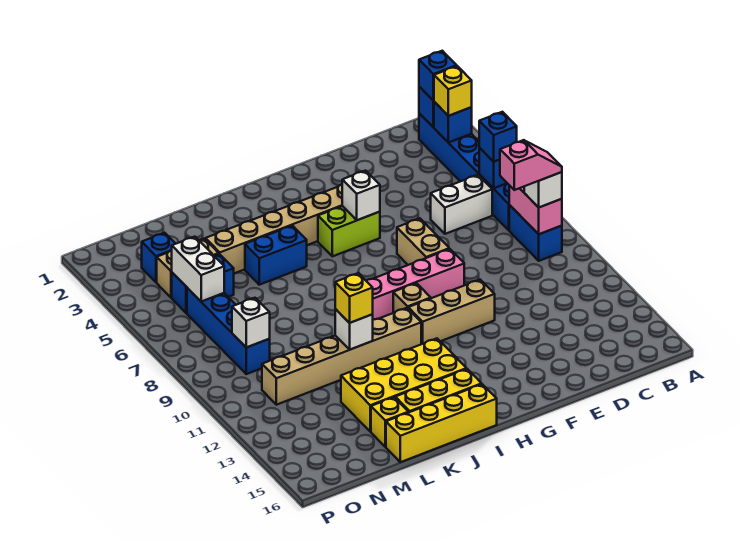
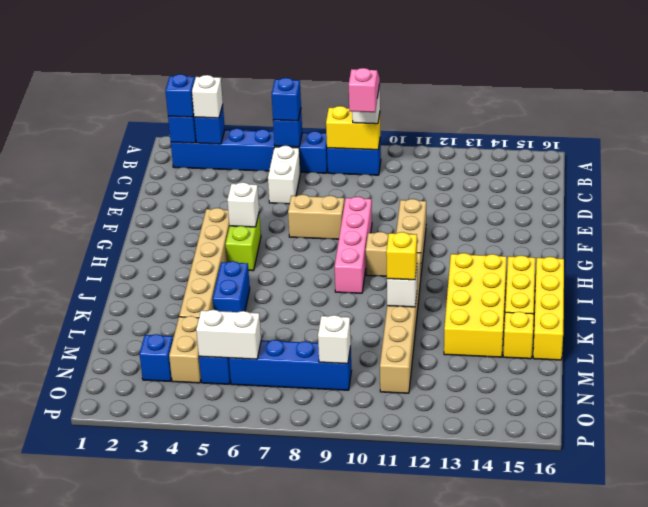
yellow brick B3 level 3 -> white brick B3 level 3
pink brick B8:B9 level 2 -> yellow brick B8:B9 level 2

